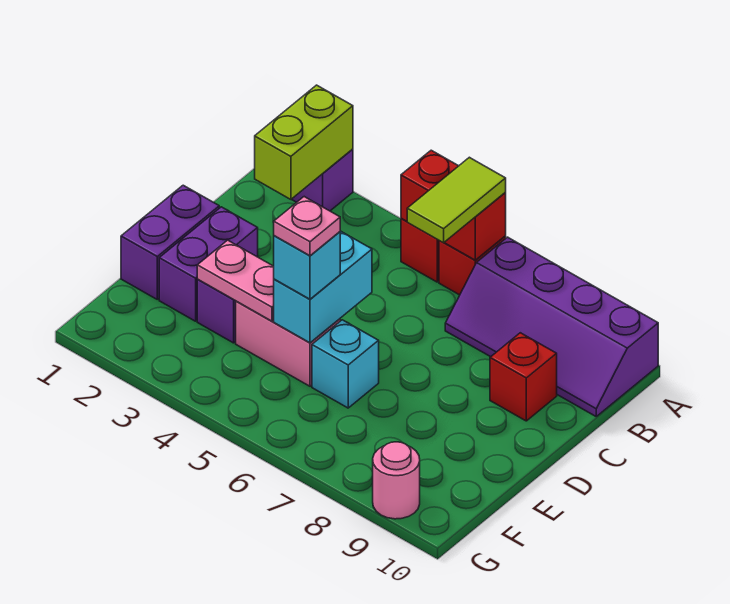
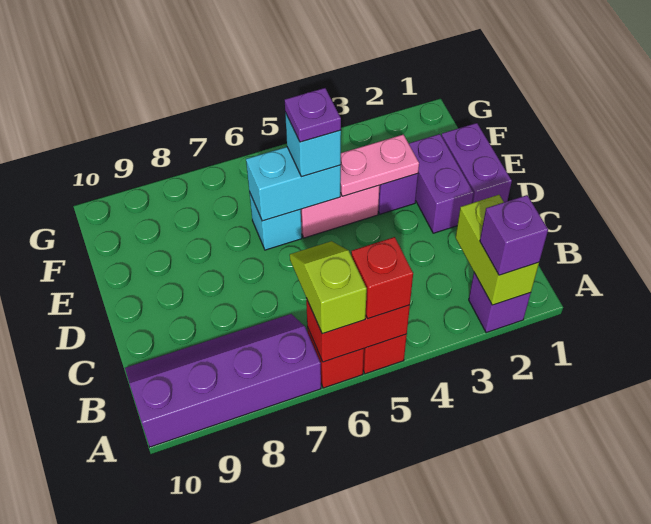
none -> purple brick A2 level 3
lime tile A6:B6 level 3 -> lime slope A6:B6 level 3 top A
red brick C9 level 1 -> red brick A5 level 3
cyan brick D5:E5 level 2 -> cyan brick E5:E6 level 2
pink plate E5 level 4 -> purple plate E5 level 4
pink round brick G9 level 1 -> none

